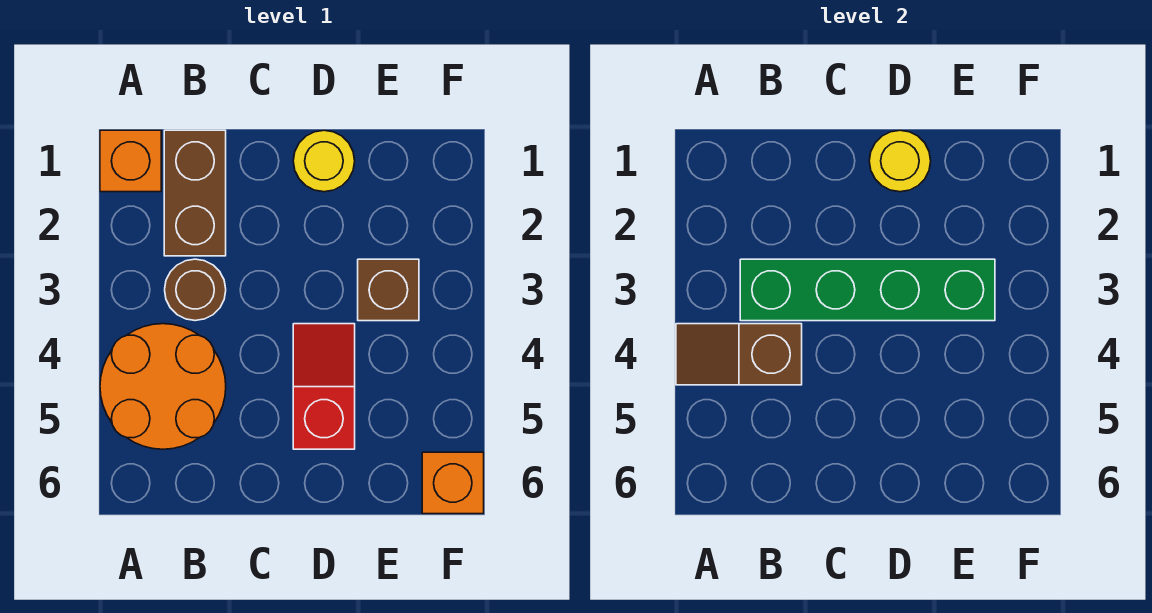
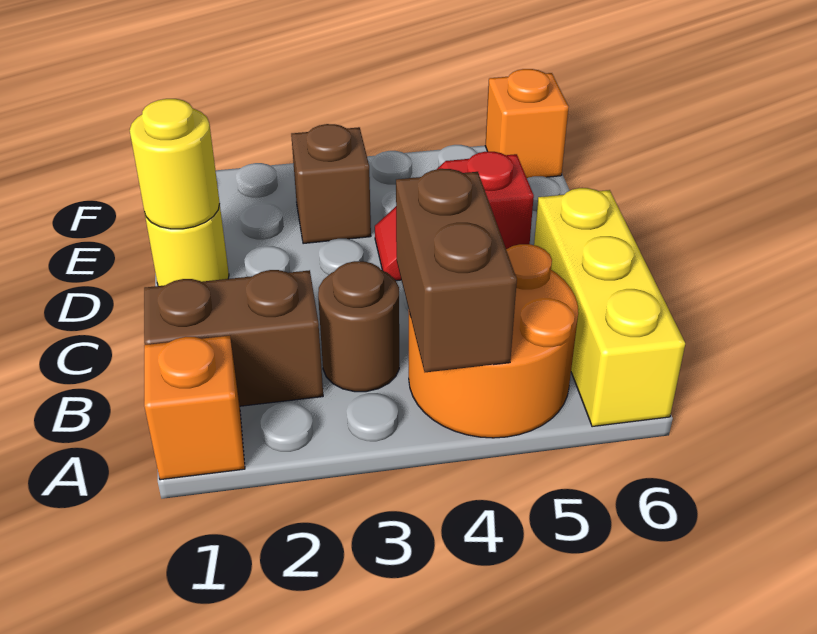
brown slope A4:B4 level 2 top B -> brown brick A4:B4 level 2
none -> yellow brick A6:C6 level 1
green brick B3:E3 level 2 -> none

